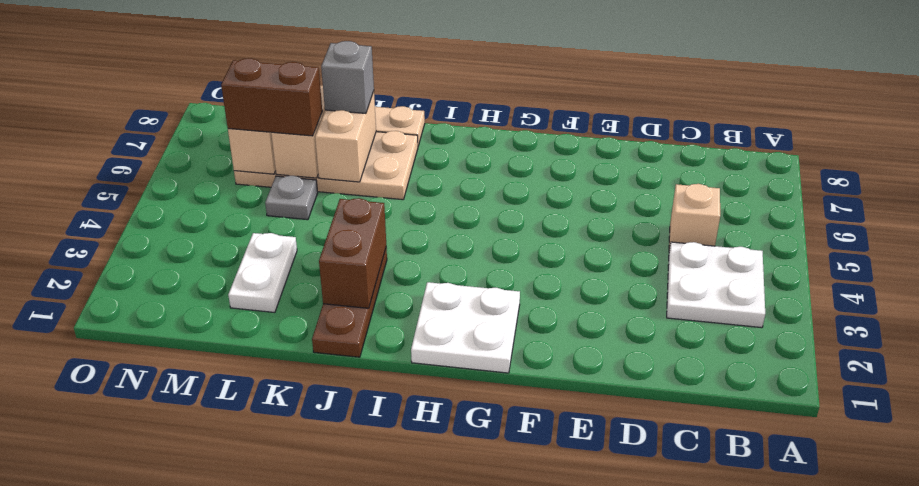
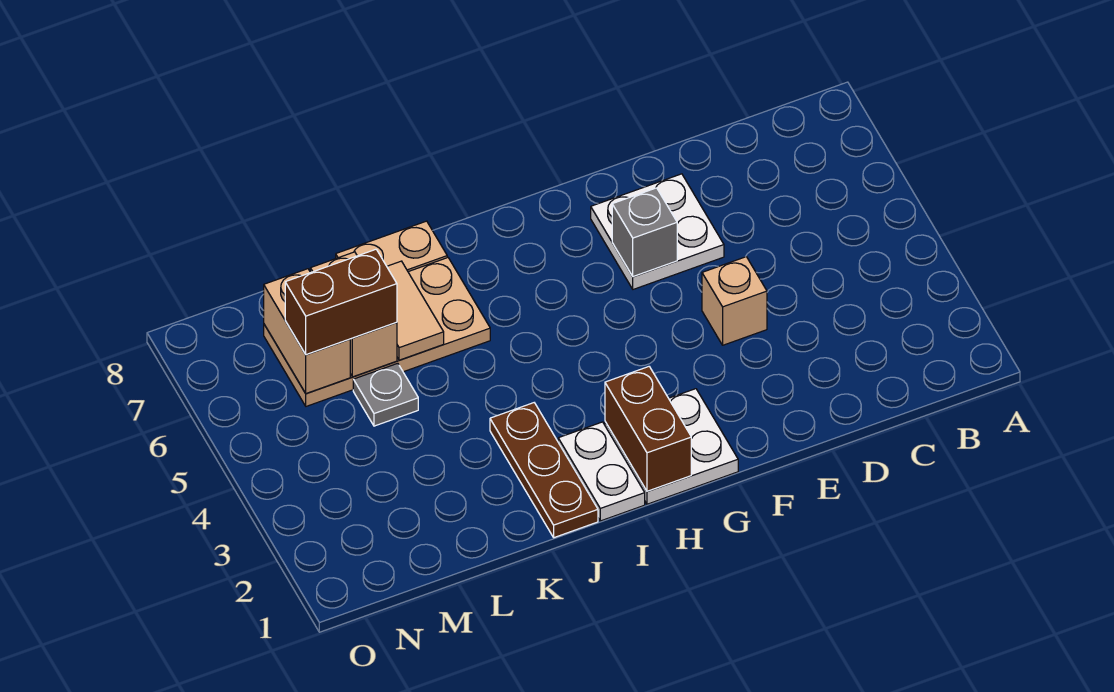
white plate B3:C4 level 1 -> white plate E6:F7 level 1
tan brick C5 level 1 -> tan brick E4 level 1
brown brick J2:J3 level 2 -> brown brick H1:H2 level 2
tan brick K6:K7 level 2 -> tan tile K6:K7 level 2
grey brick K7 level 3 -> grey brick F6 level 2
white plate L2:L3 level 1 -> white plate I1:I2 level 1

